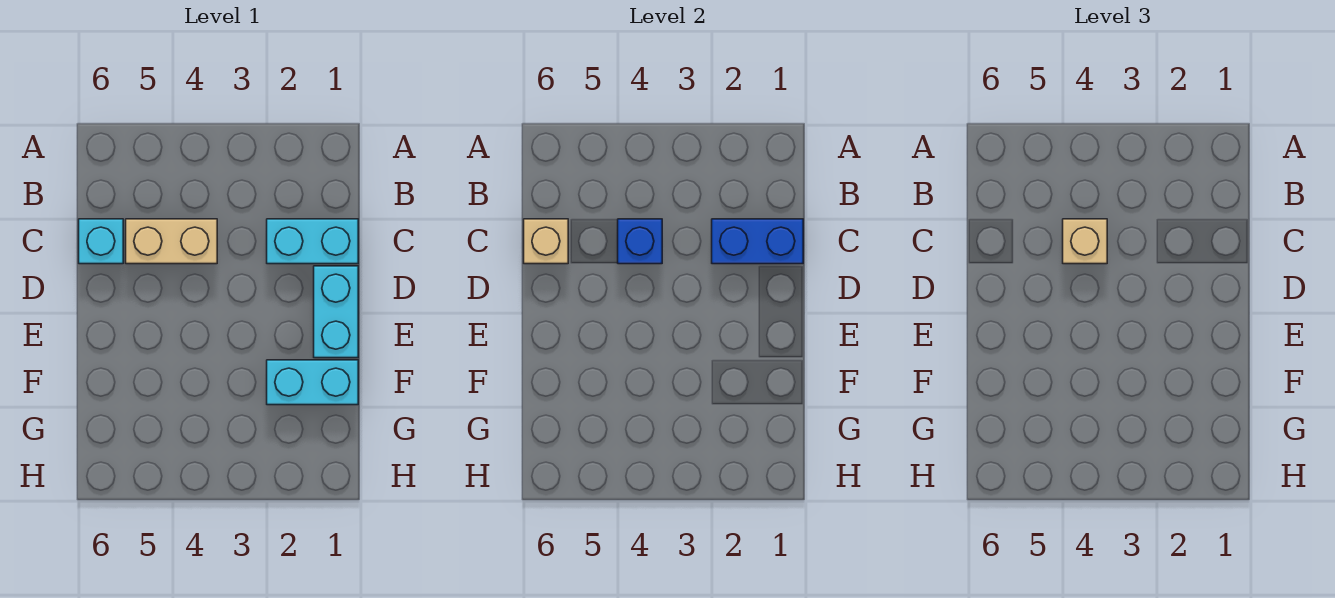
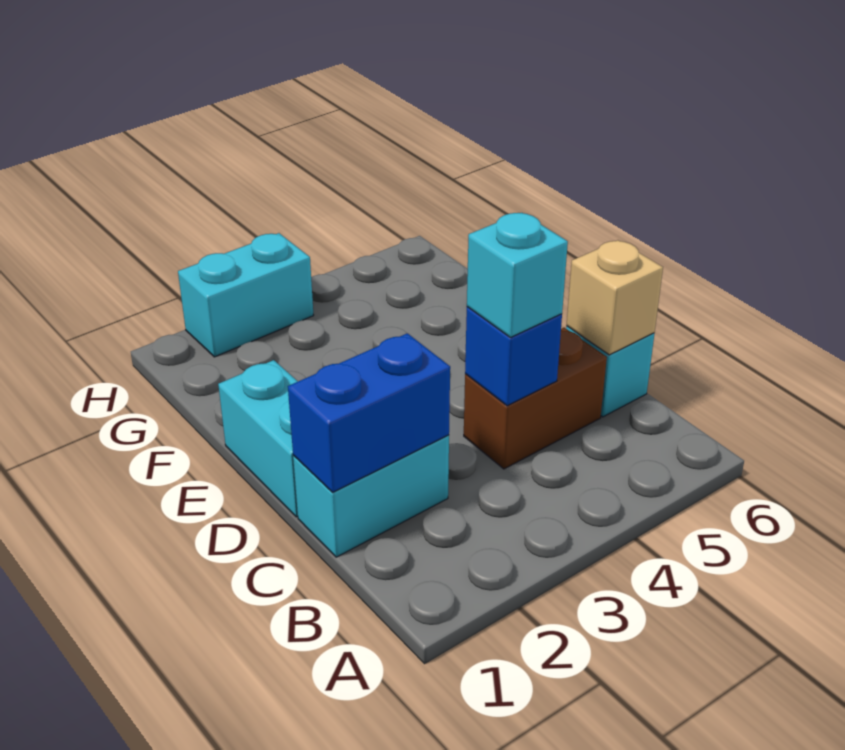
tan brick C4:C5 level 1 -> brown brick C4:C5 level 1
tan brick C4 level 3 -> cyan brick C4 level 3
cyan brick F1:F2 level 1 -> cyan brick H2:H3 level 1

